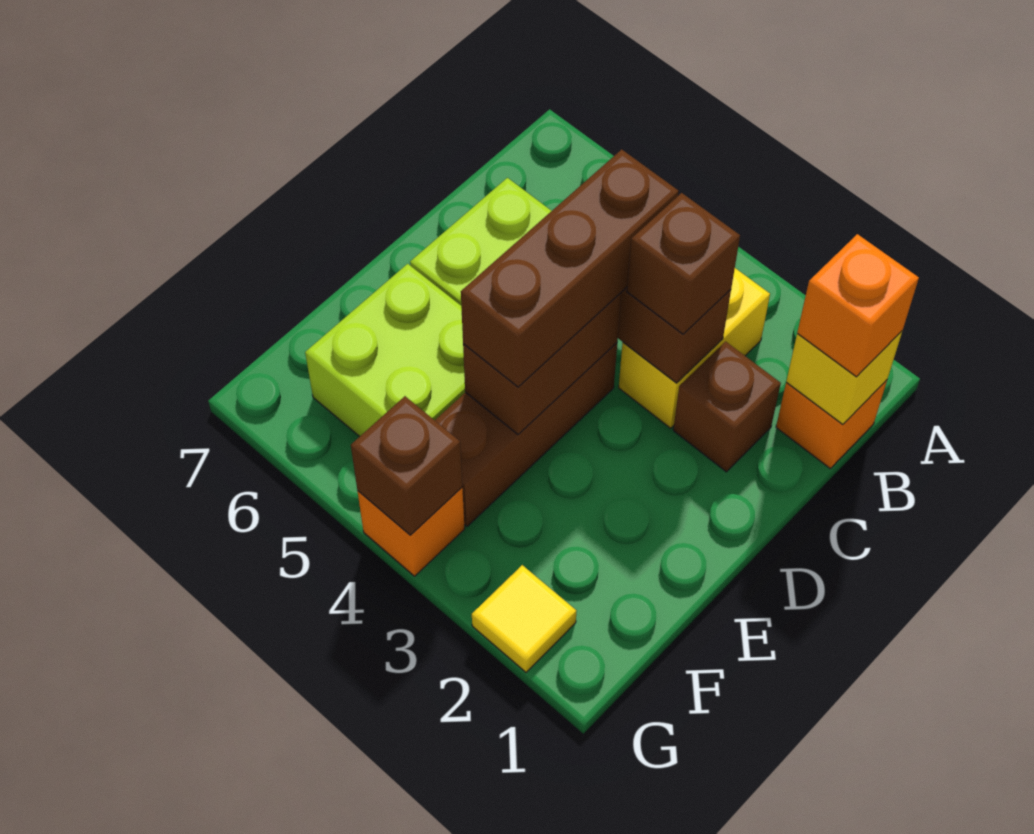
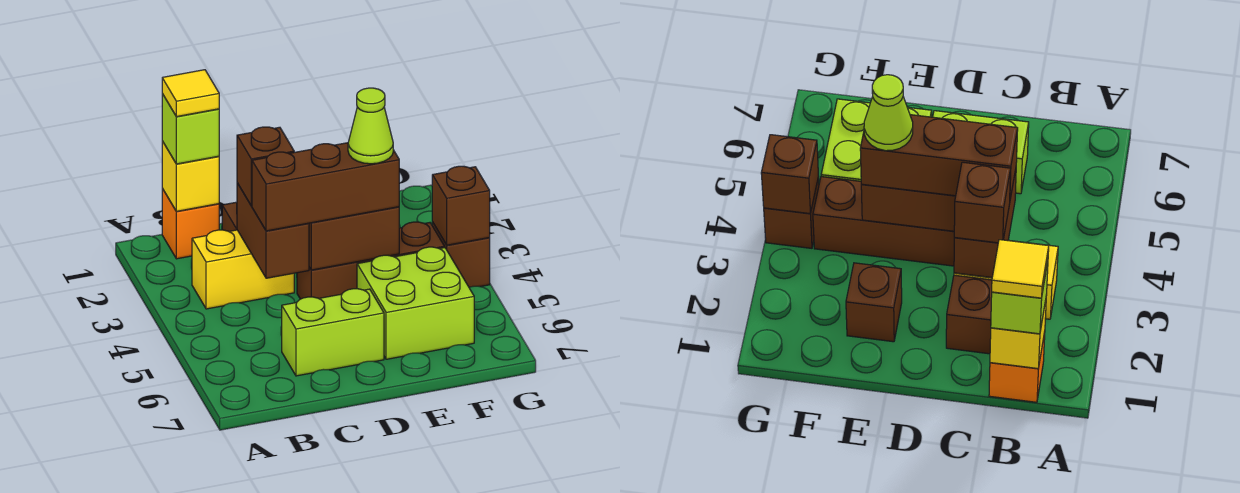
orange brick B1 level 3 -> lime brick B1 level 3
none -> brown brick E2 level 1
none -> lime cone E4 level 4
yellow tile G2 level 1 -> yellow tile B1 level 4
orange brick G4 level 1 -> brown brick G4 level 1

